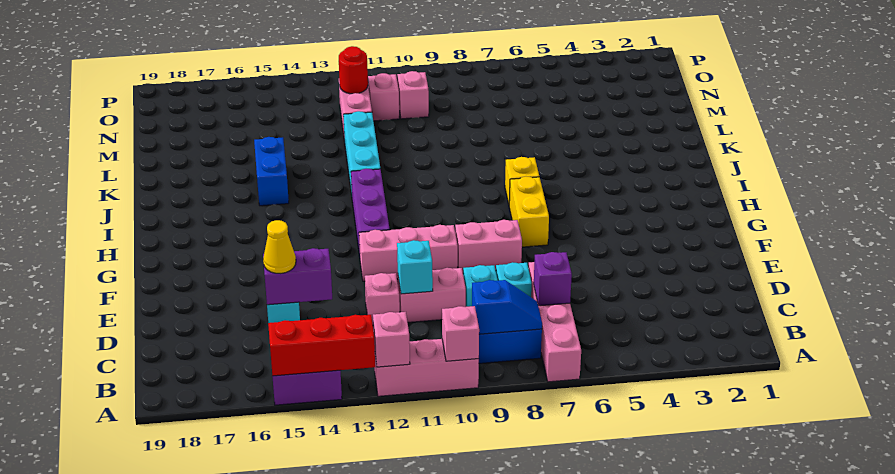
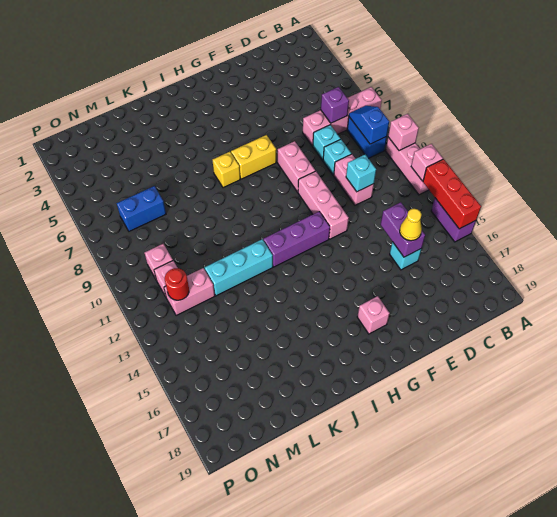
pink brick D12 level 1 -> pink brick G17 level 1
blue brick J15:K15 level 1 -> blue brick M7:N7 level 1

